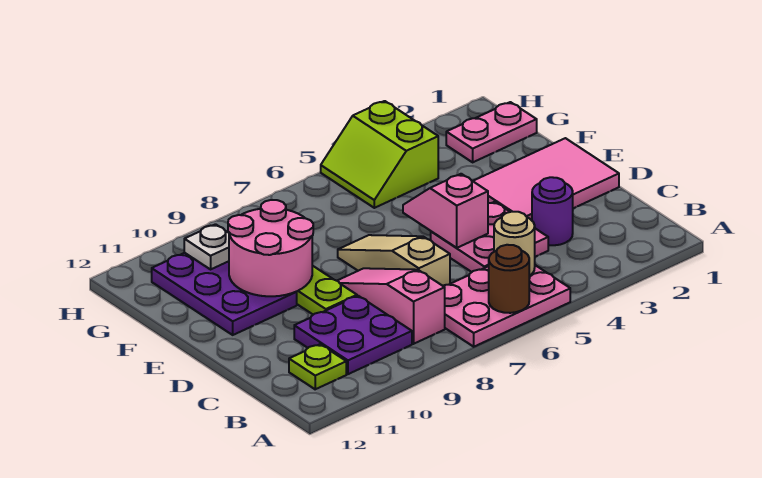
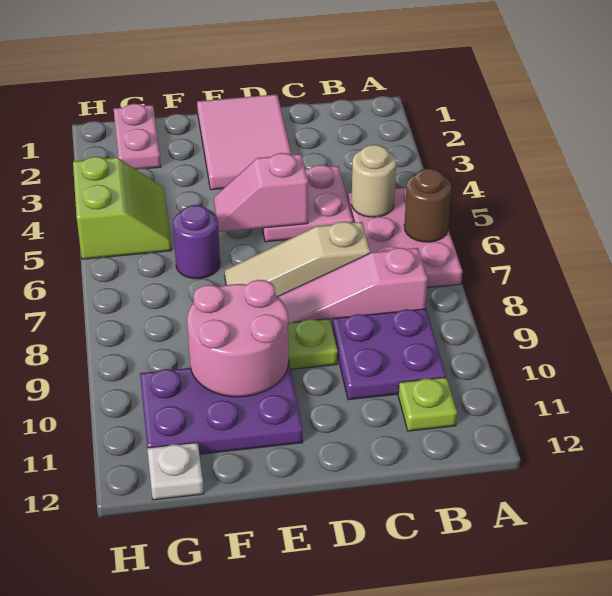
purple round brick C3 level 1 -> purple round brick F6 level 1
lime slope G4:H5 level 1 top 4 -> lime slope G4:H5 level 1 top H
white plate G10 level 2 -> white plate G12 level 1

